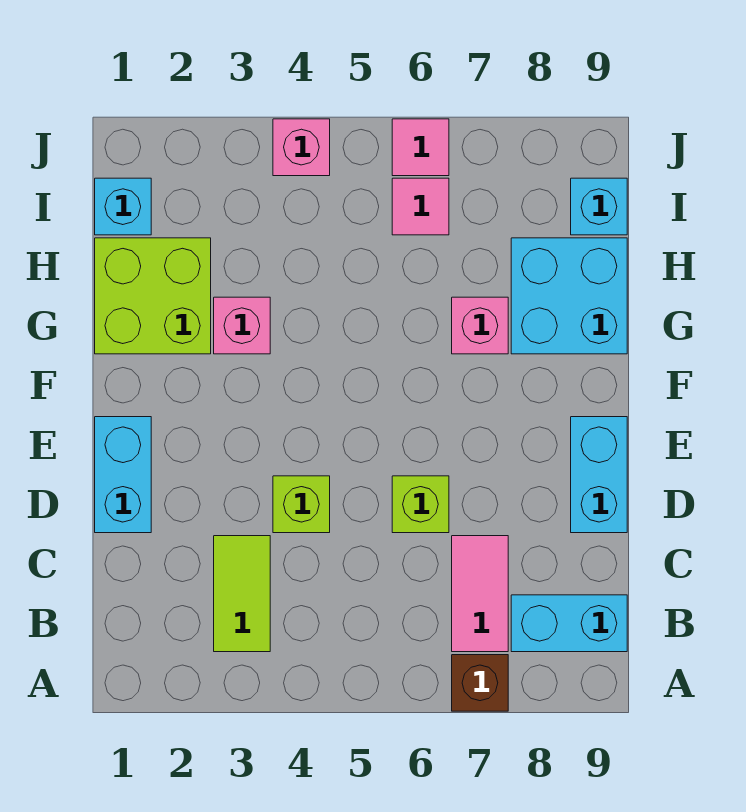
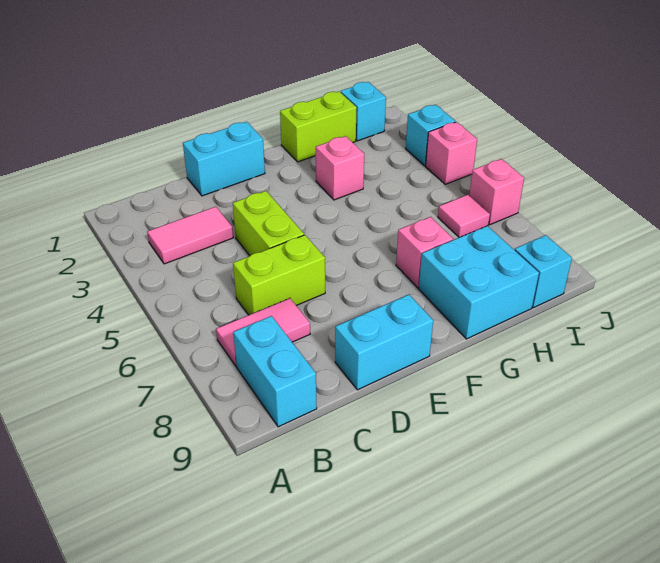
brown brick A7 level 1 -> none
lime tile B3:C3 level 1 -> pink tile B3:C3 level 1
lime brick D4 level 1 -> lime brick D4:D5 level 1
lime brick D6 level 1 -> lime brick C6:D6 level 1
lime brick G1:H2 level 1 -> lime brick G1:H1 level 1
none -> cyan brick J3 level 1
pink tile J6 level 1 -> pink brick J6 level 1

